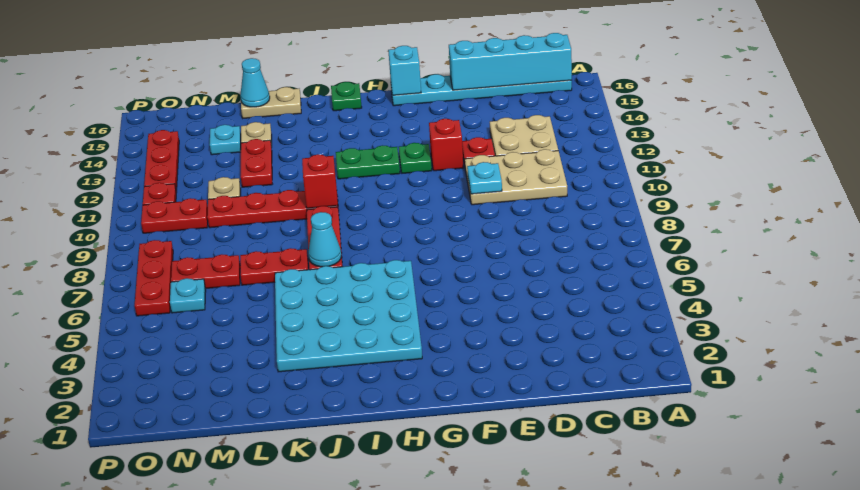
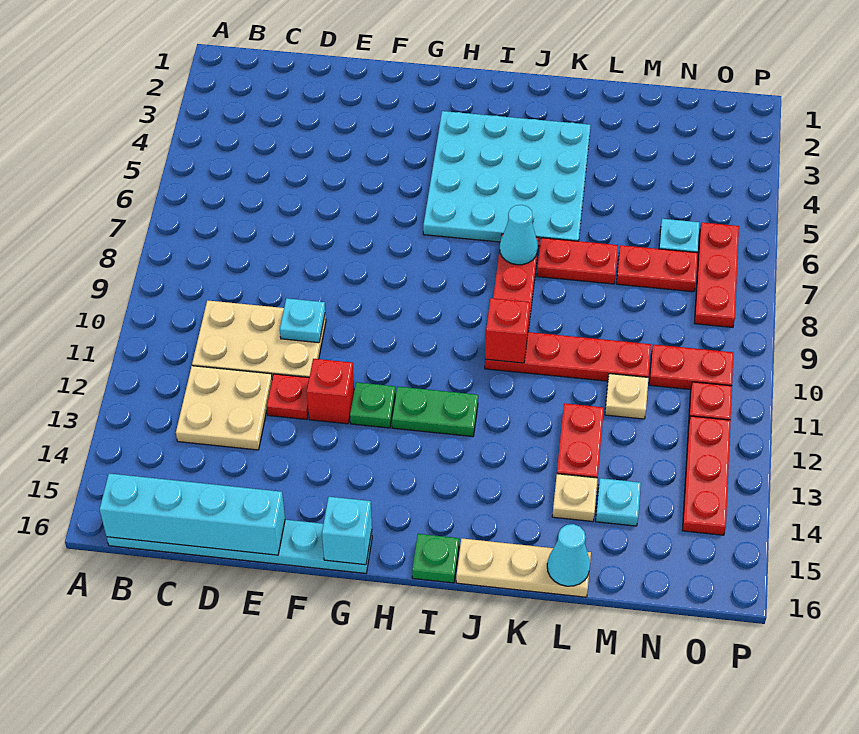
tan plate K16:L16 level 1 -> tan plate J16:L16 level 1

